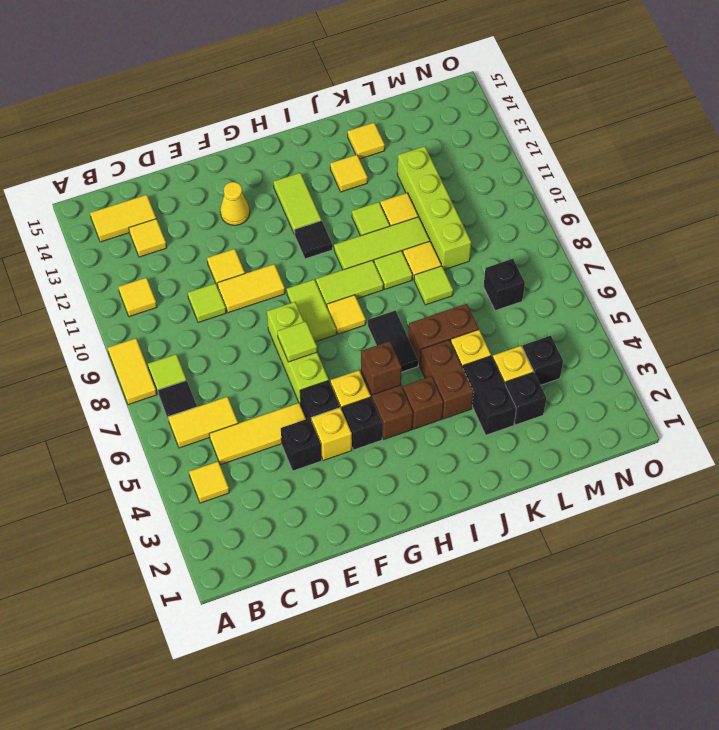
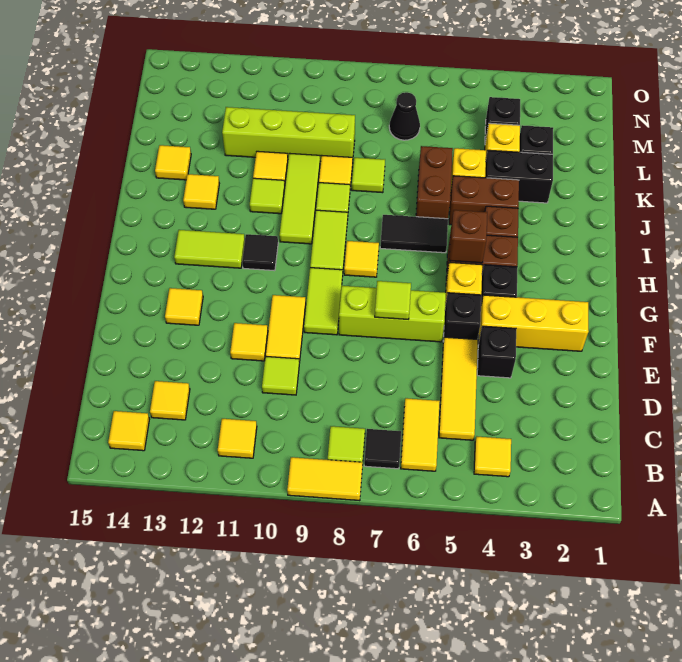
yellow tile B14:C14 level 1 -> yellow tile B14 level 1
yellow brick F4 level 1 -> yellow brick F2:F4 level 1
yellow cone F13 level 1 -> yellow tile F13 level 1
lime tile G8:G9 level 1 -> lime tile F9:G9 level 1
black brick M7 level 1 -> black cone M7 level 1

